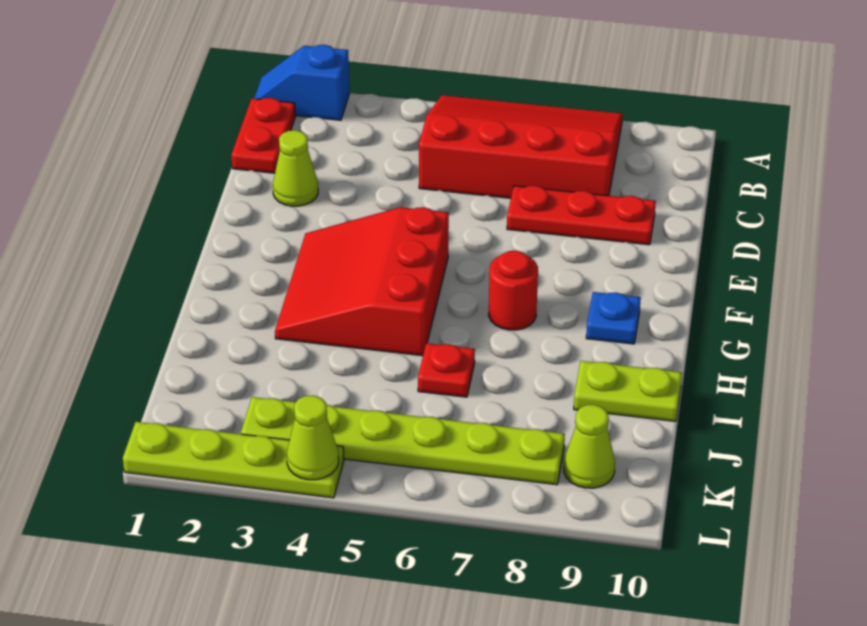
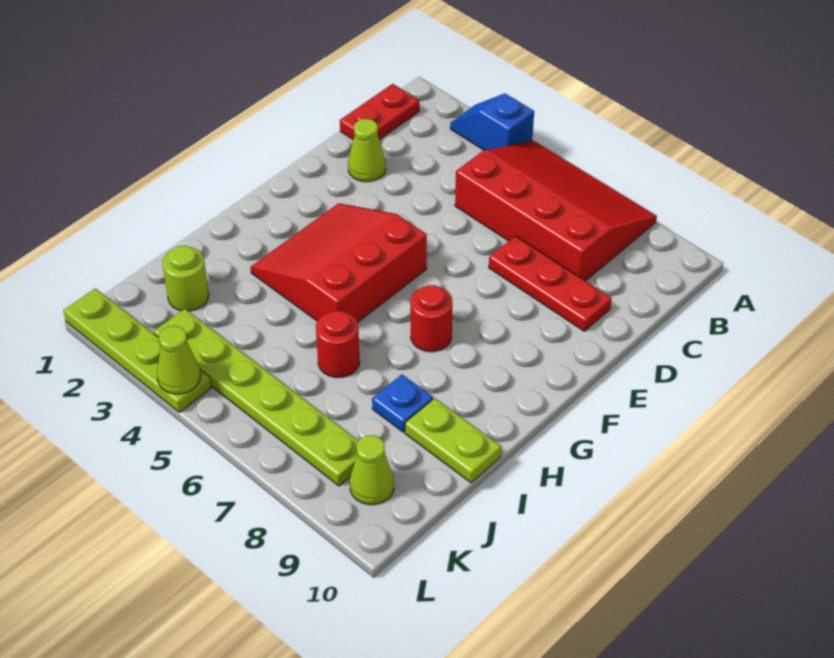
blue slope A1:A2 level 1 top 2 -> blue slope A3:A4 level 1 top 4
blue plate G9 level 1 -> blue plate I8 level 1
red plate I6 level 1 -> red round brick I6 level 1
none -> lime round brick J2 level 1

